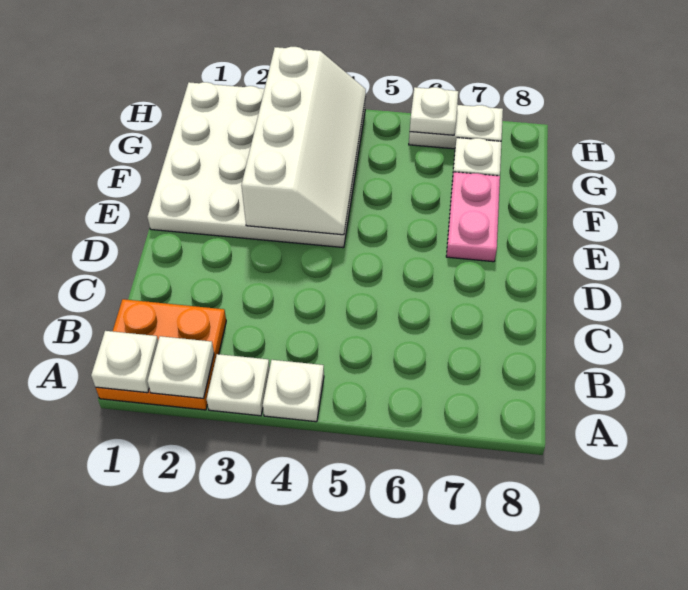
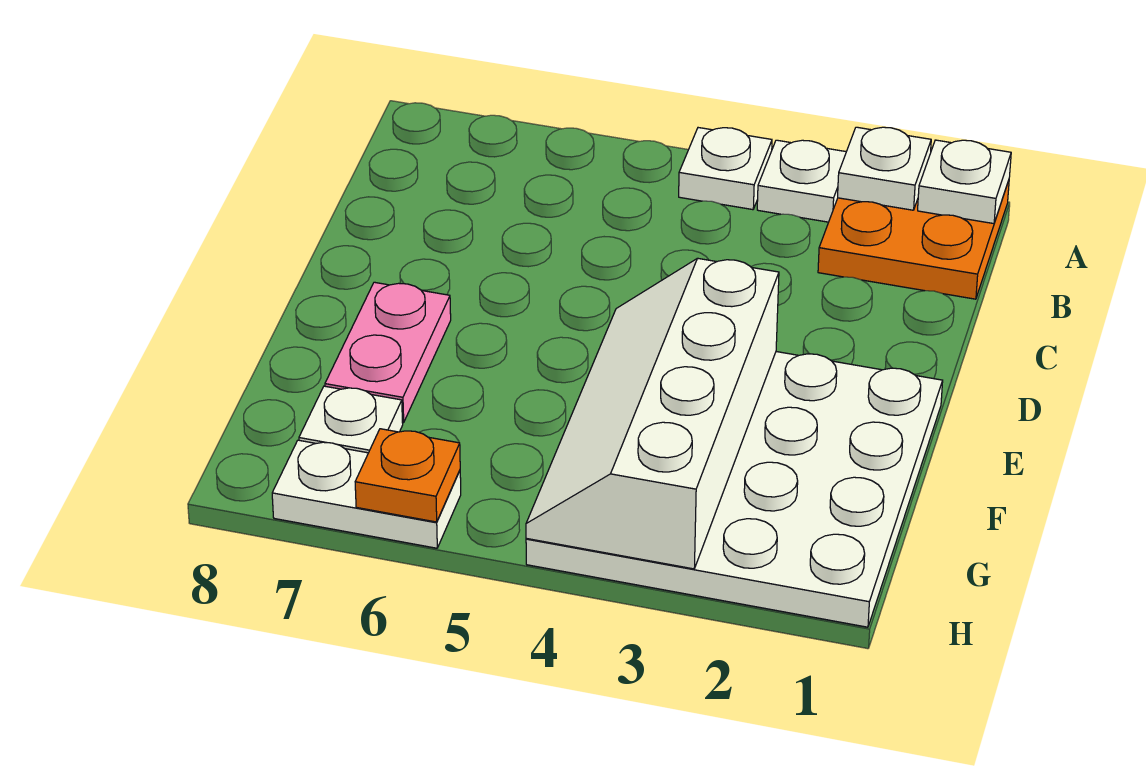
white plate H6 level 2 -> orange plate H6 level 2

